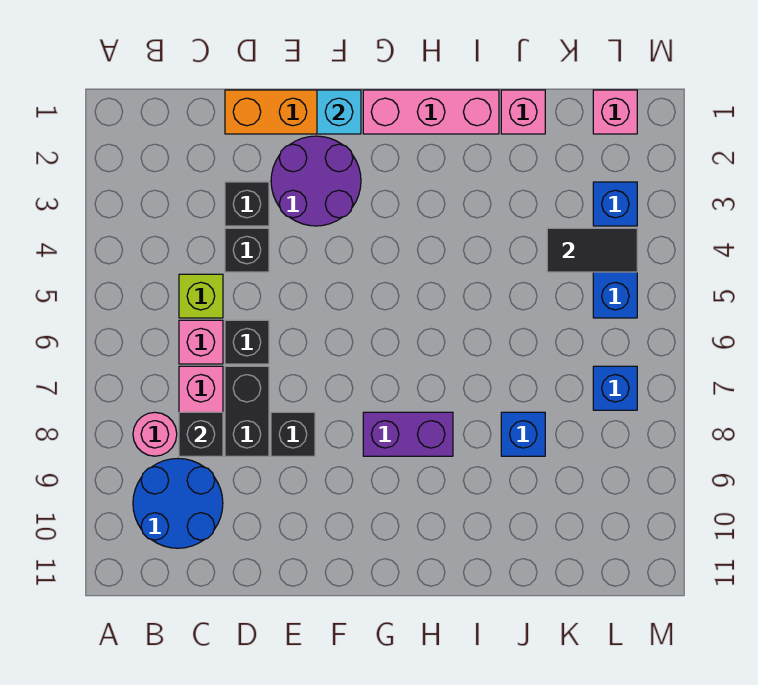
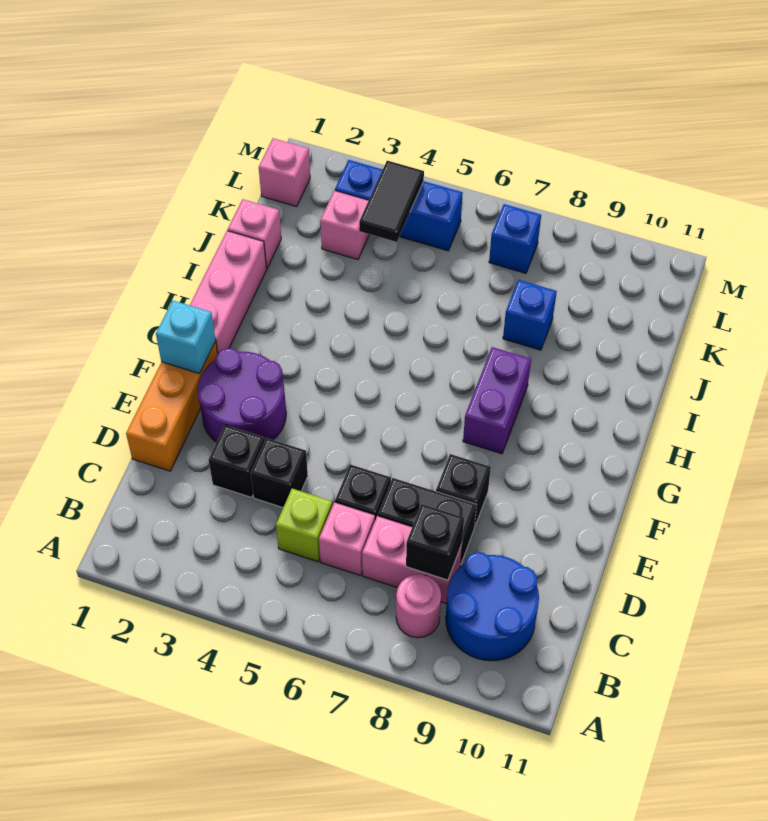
none -> pink brick K3 level 1

